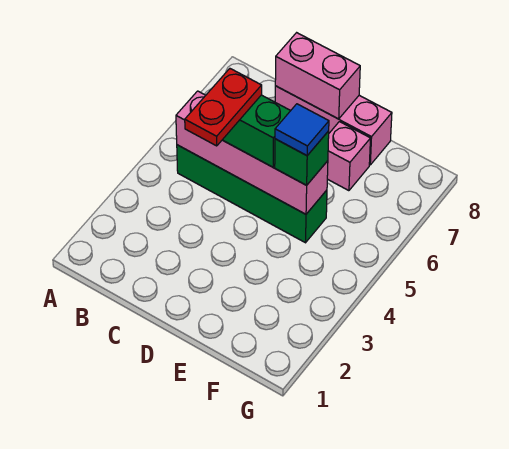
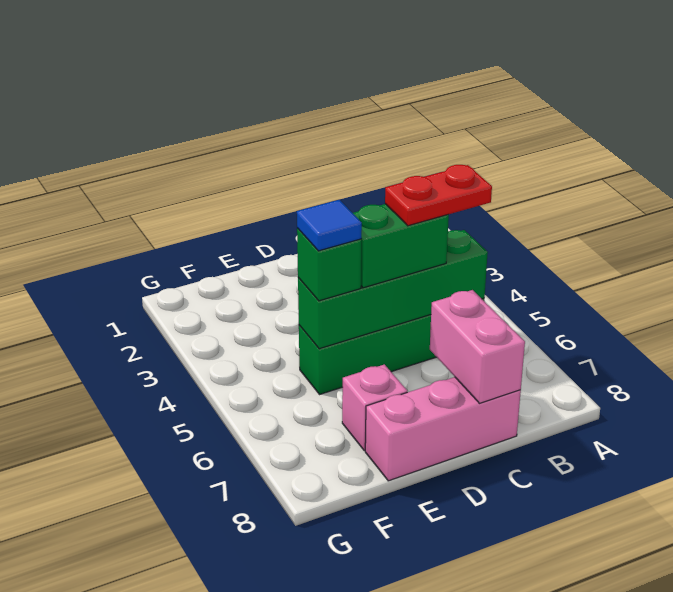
pink brick B5:E5 level 2 -> green brick B5:E5 level 2
red plate C4:C5 level 4 -> red plate B5:C5 level 4
pink brick C8:D8 level 2 -> pink brick C7:C8 level 2

